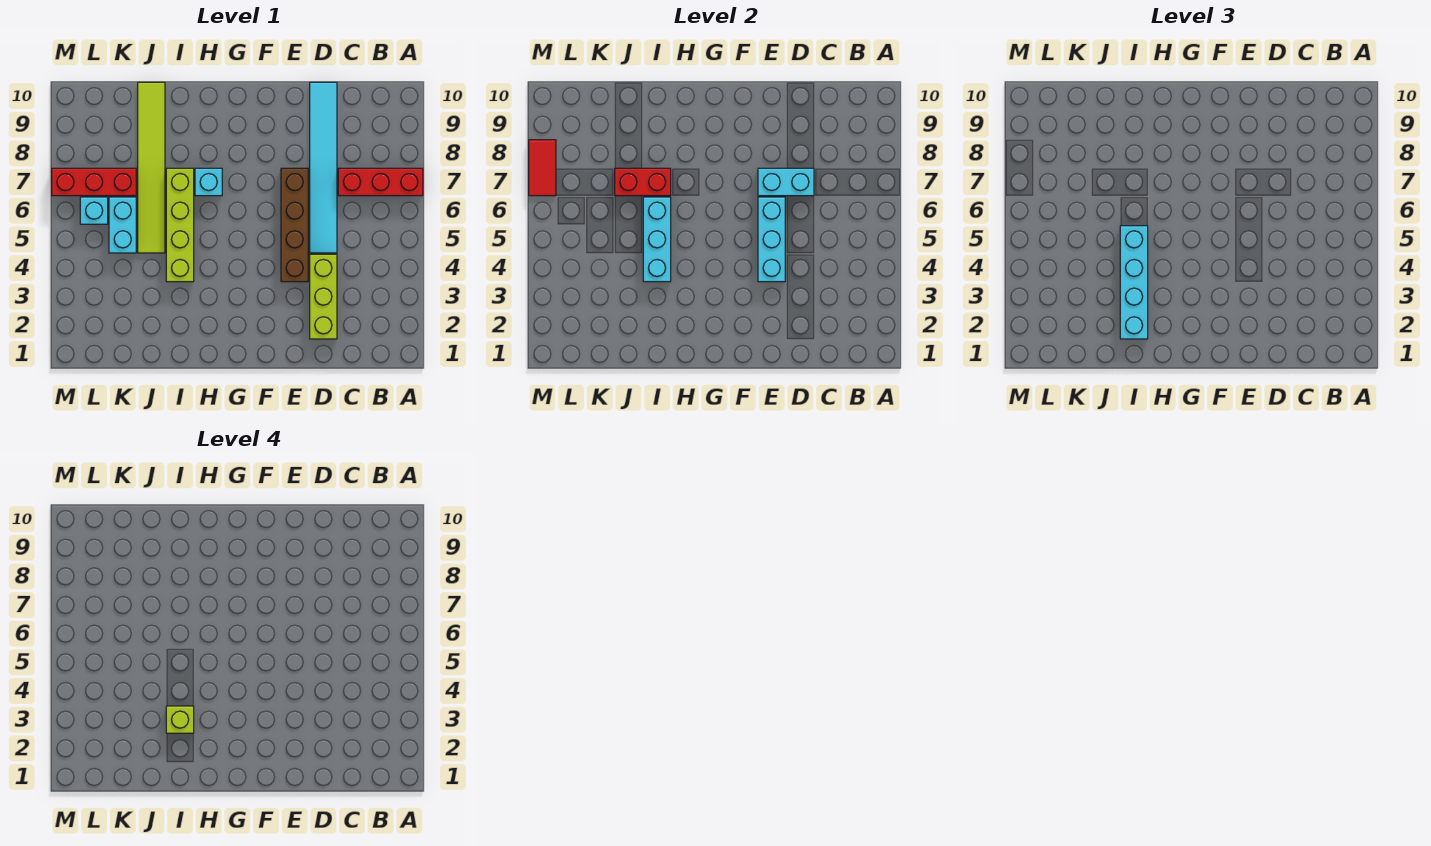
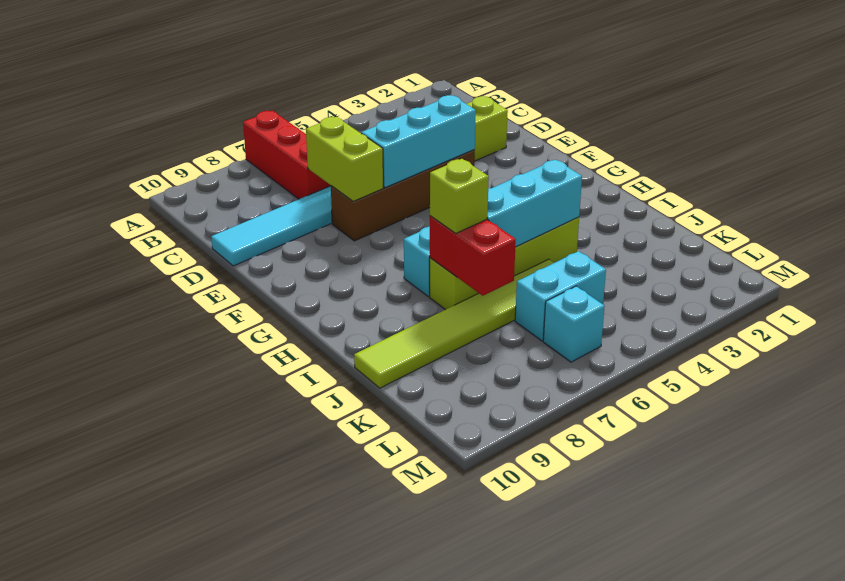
cyan brick D7:E7 level 2 -> lime brick D7:E7 level 2
cyan brick I2:I5 level 3 -> none
lime brick I3 level 4 -> lime brick I7 level 3
red brick K7:M7 level 1 -> none
red tile M7:M8 level 2 -> none

